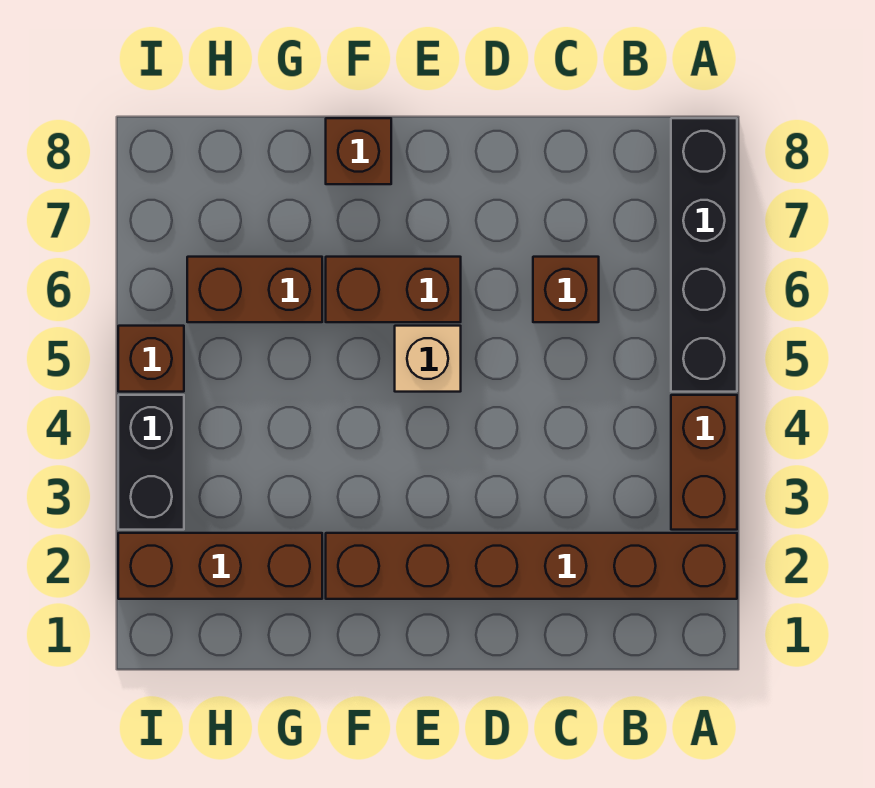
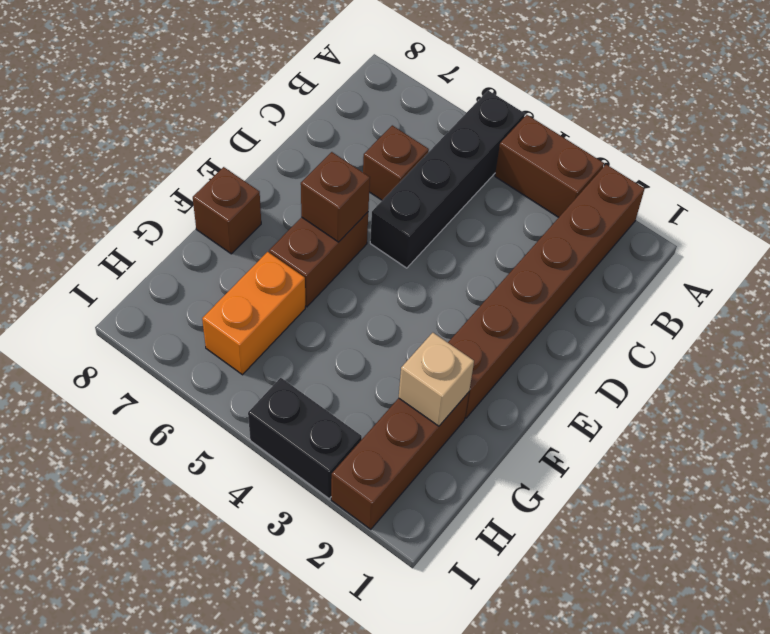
black brick A5:A8 level 1 -> black brick A5:D5 level 1
tan brick E5 level 1 -> tan brick G2 level 2
brown brick G6:H6 level 1 -> orange brick G6:H6 level 1
brown brick I5 level 1 -> brown brick E6 level 2

